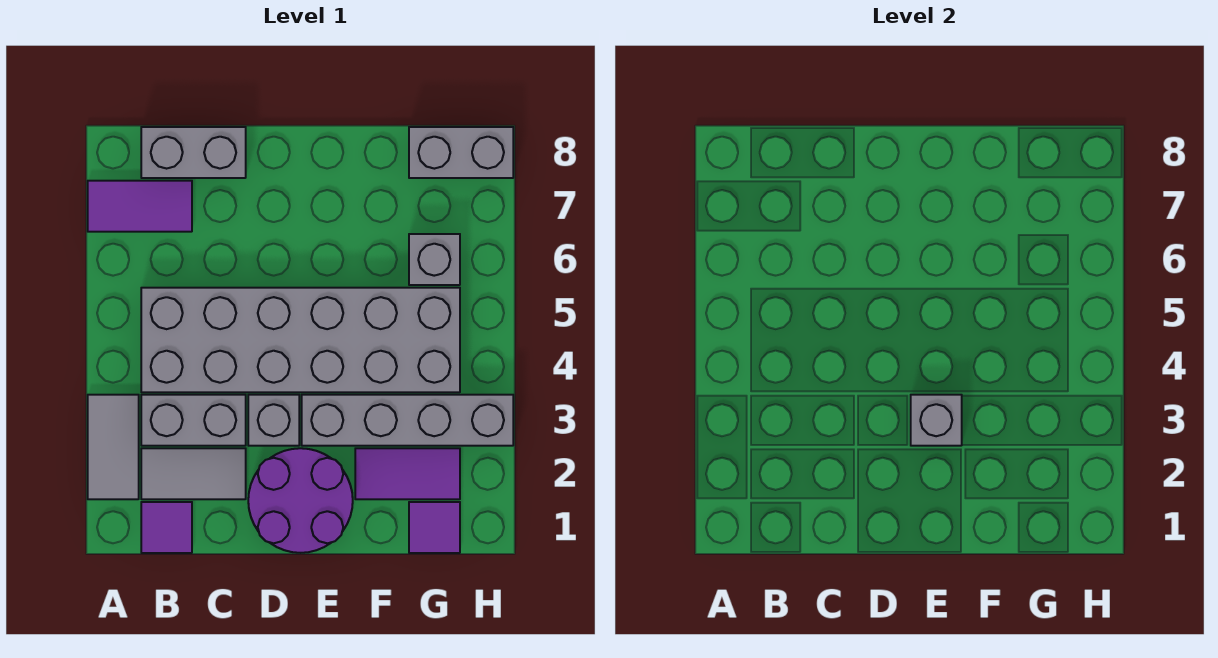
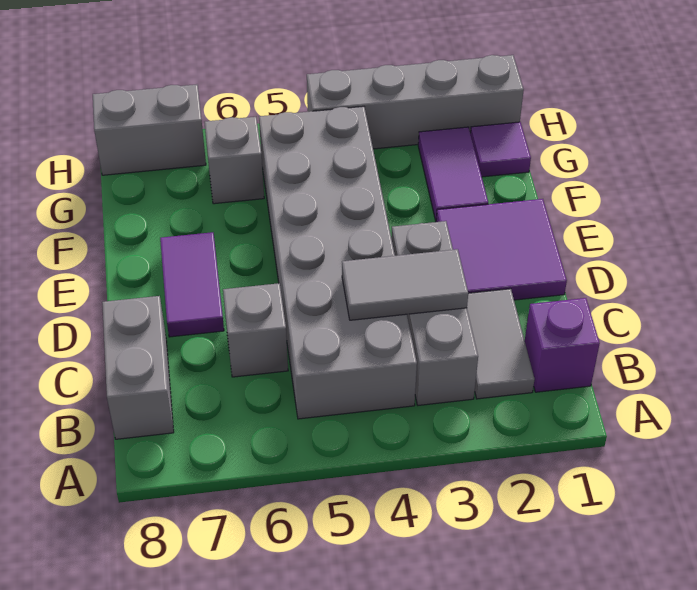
grey tile A2:A3 level 1 -> grey tile C3:C4 level 2
purple tile A7:B7 level 1 -> purple tile D7:E7 level 1
purple tile B1 level 1 -> purple brick B1 level 1
purple round brick D1:E2 level 1 -> purple tile D1:E2 level 1
grey brick E3:H3 level 1 -> grey brick H1:H4 level 1
grey brick E3 level 2 -> grey brick C6 level 1
grey brick G8:H8 level 1 -> grey brick H7:H8 level 1

